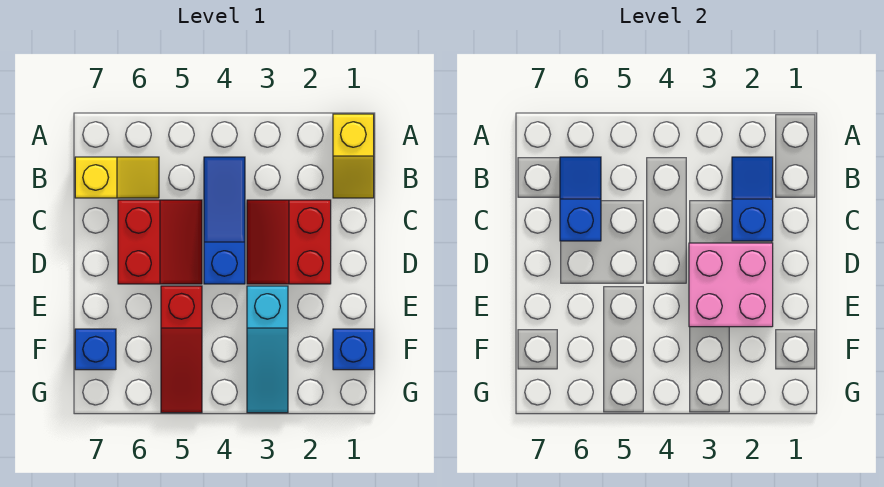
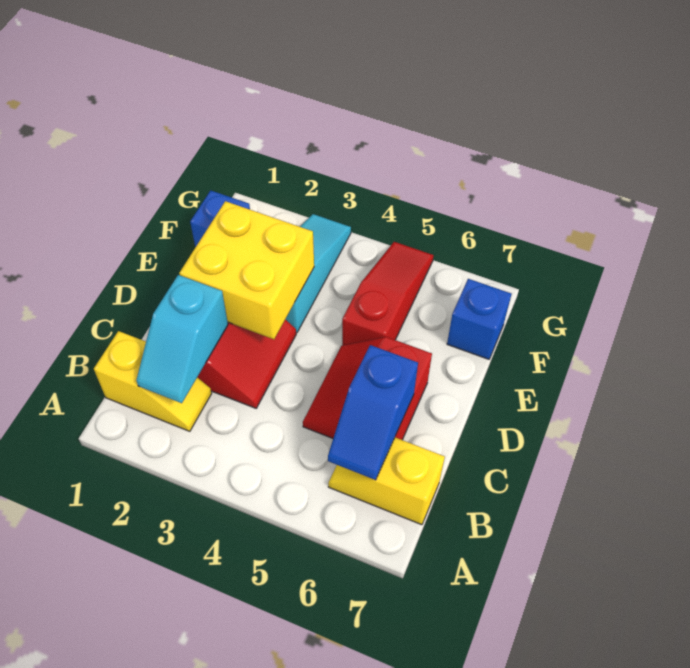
yellow slope A1:B1 level 1 top A -> yellow slope B1:B2 level 1 top 1
blue slope B2:C2 level 2 top C -> cyan slope B2:C2 level 2 top C
blue slope B4:D4 level 1 top D -> none
pink brick D2:E3 level 2 -> yellow brick D2:E3 level 2

